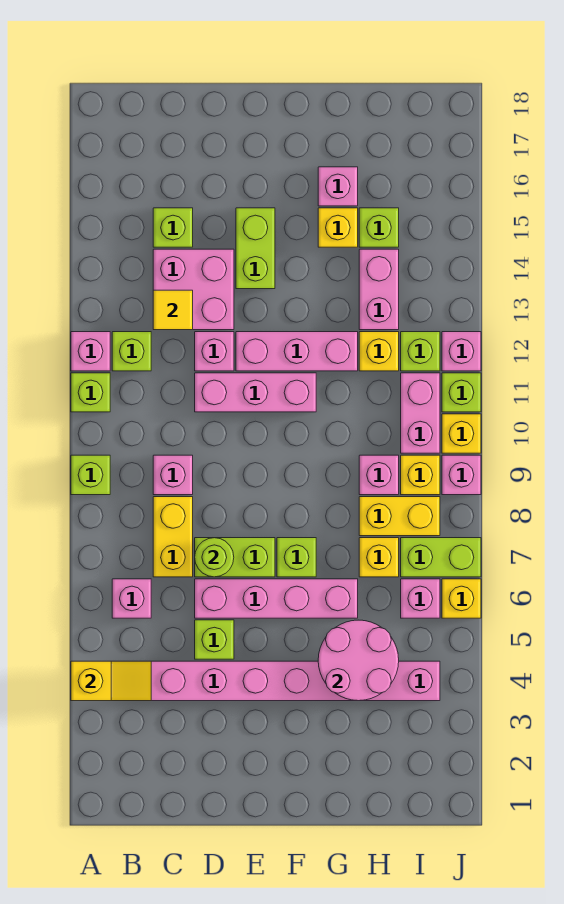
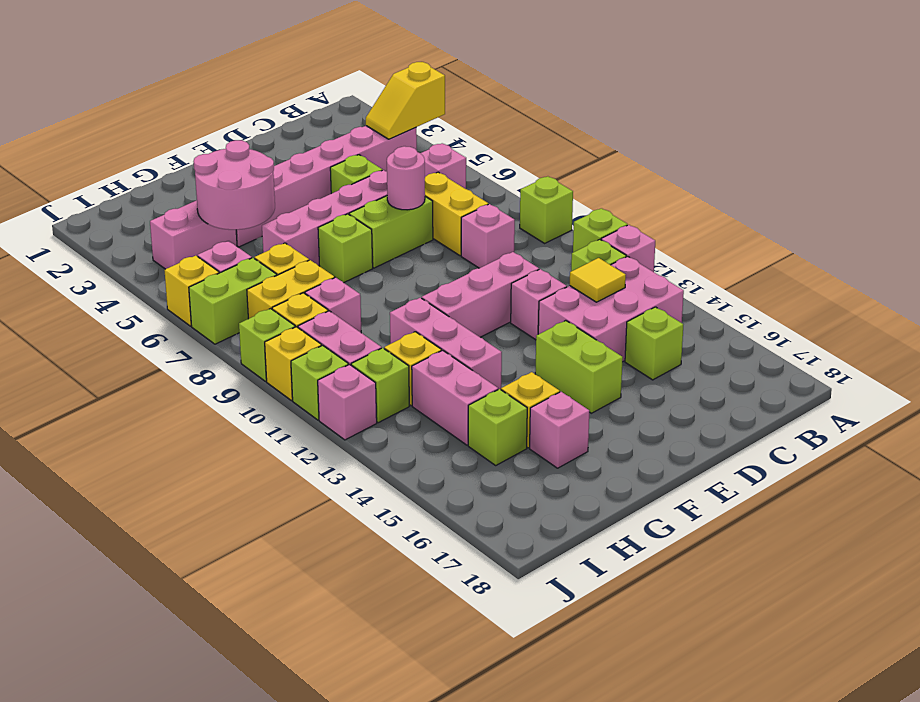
pink brick C13:D14 level 1 -> pink brick B13:D14 level 1
lime round brick D7 level 2 -> pink round brick D7 level 2
pink brick E12:G12 level 1 -> pink brick G11:G13 level 1
pink brick J9 level 1 -> lime brick J9 level 1

